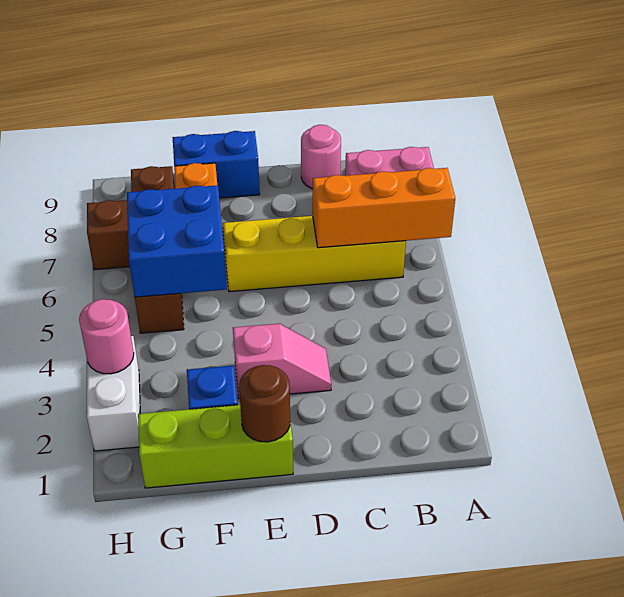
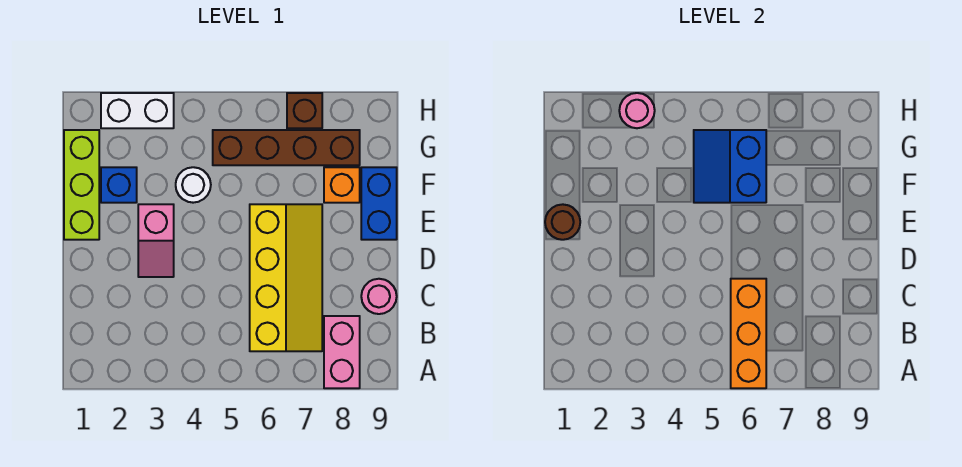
none -> white round brick F4 level 1
blue brick F5:G6 level 2 -> blue slope F5:G6 level 2 top 6

